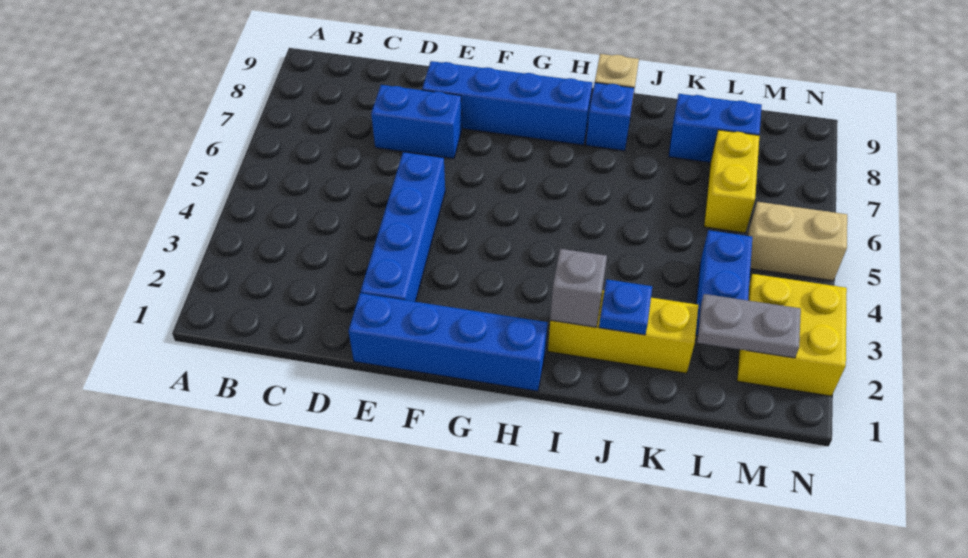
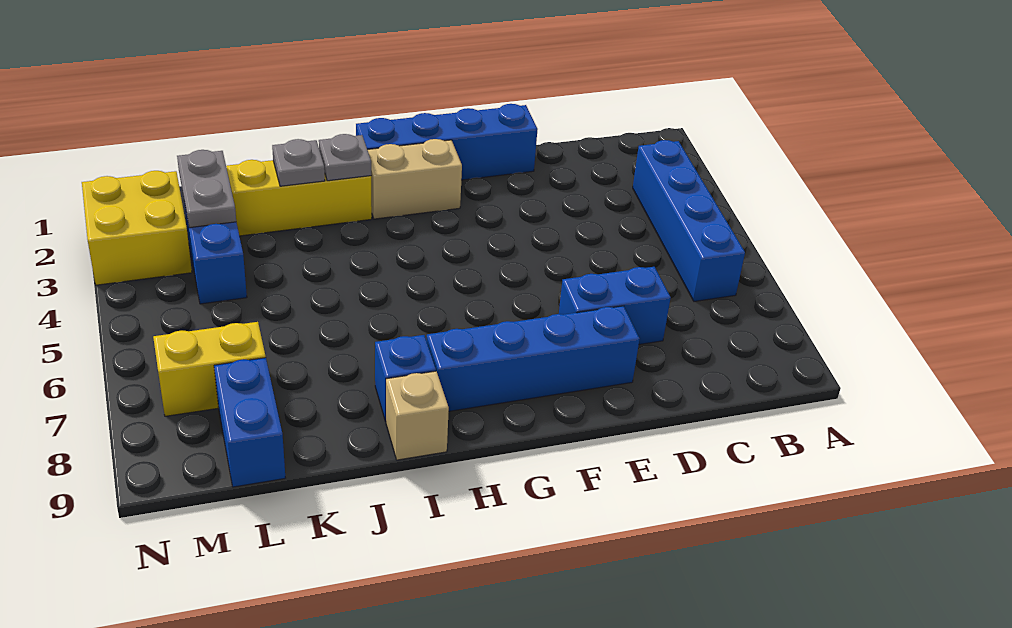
blue brick E2:E5 level 1 -> blue brick B3:B6 level 1
grey brick I2 level 2 -> grey plate I2 level 2
blue plate J2 level 2 -> grey plate J2 level 2
blue brick K8:L8 level 1 -> blue brick L8:L9 level 1
grey plate L2:M2 level 2 -> grey plate L2:L3 level 2
yellow brick L6:L7 level 1 -> yellow brick L7:M7 level 1
tan brick M5:N5 level 1 -> tan brick G2:H2 level 1

